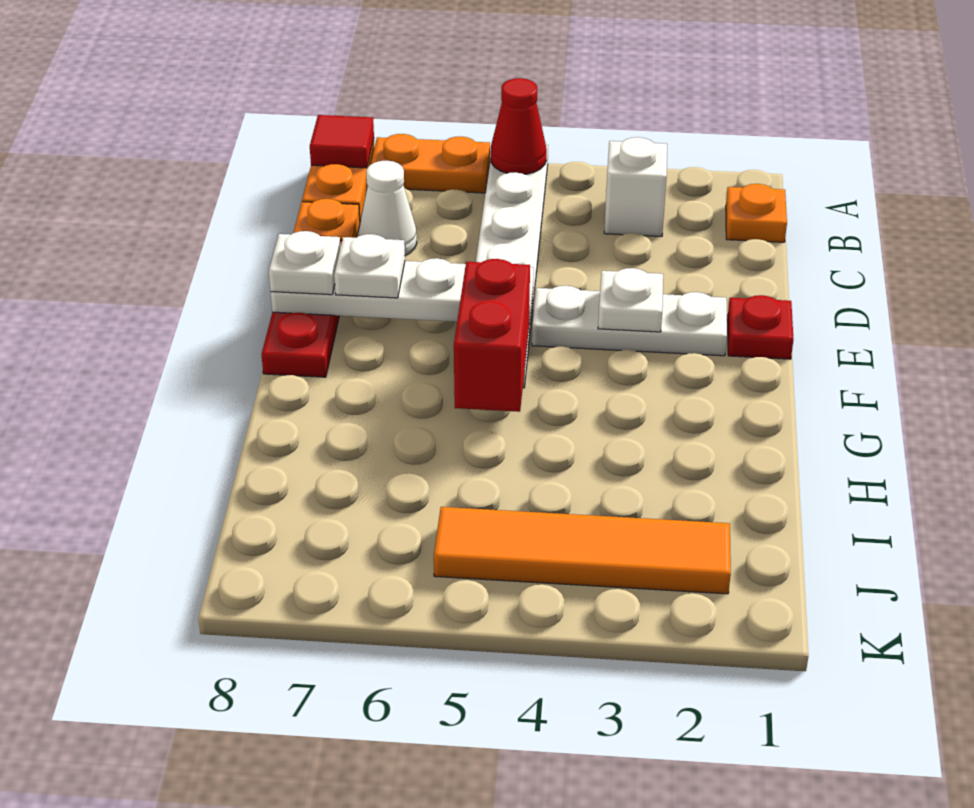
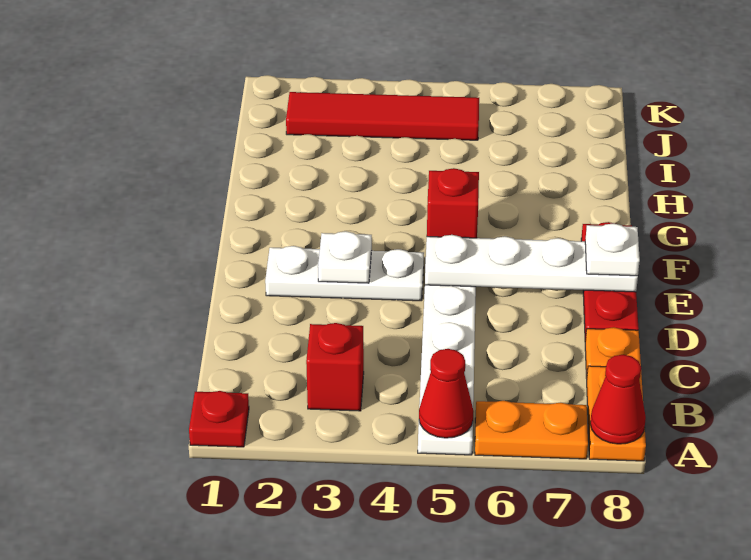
red tile A8 level 2 -> red cone A8 level 2
orange plate B1 level 1 -> none
white brick B3 level 1 -> red brick B3 level 1
white cone C7 level 1 -> none
red plate E1 level 1 -> red plate A1 level 1
white plate E7 level 3 -> none
red brick F5:G5 level 2 -> red brick F5 level 2
orange tile J2:J5 level 1 -> red tile J2:J5 level 1

